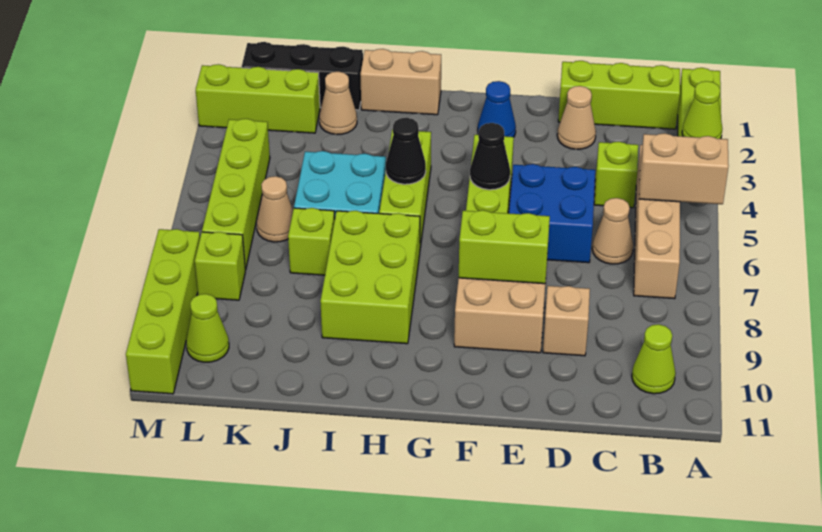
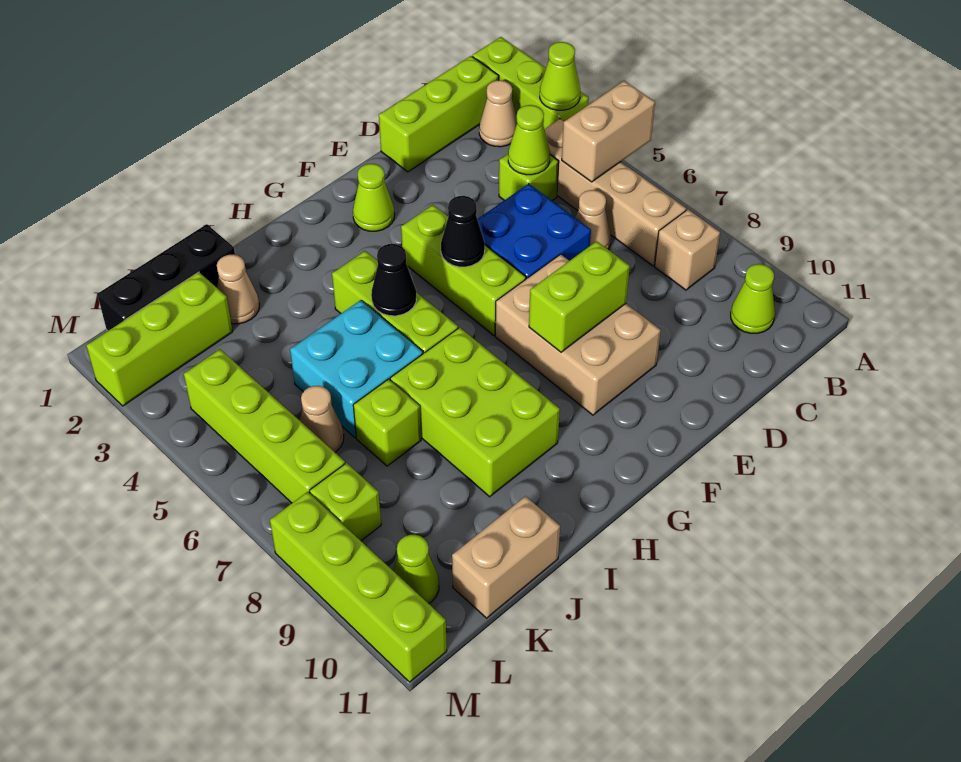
none -> lime cone C4 level 2
tan cone D2 level 1 -> tan cone B2 level 1
tan brick D9 level 1 -> tan brick B8 level 1
blue cone F2 level 1 -> lime cone F2 level 1
tan brick H1:I1 level 1 -> tan brick J11:K11 level 1

